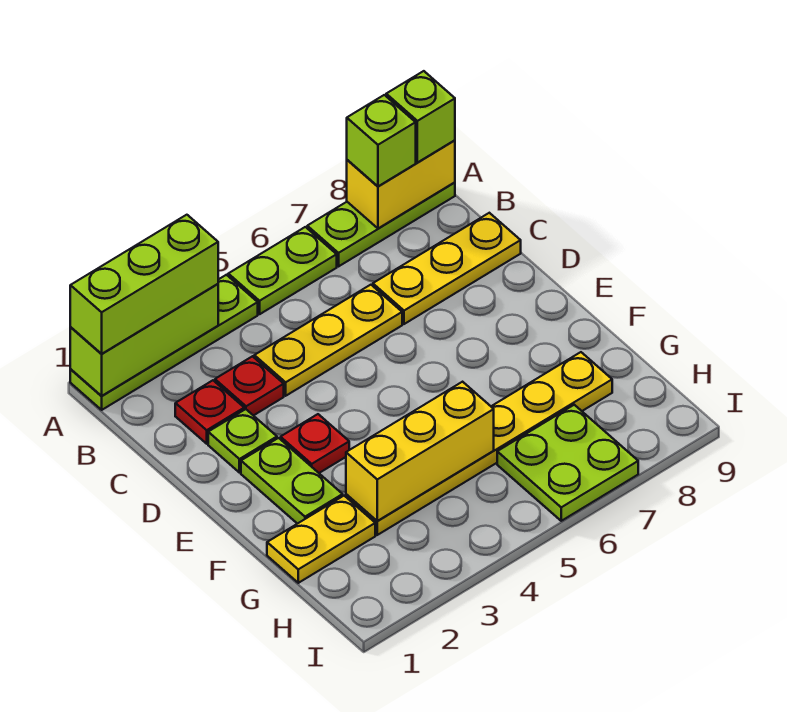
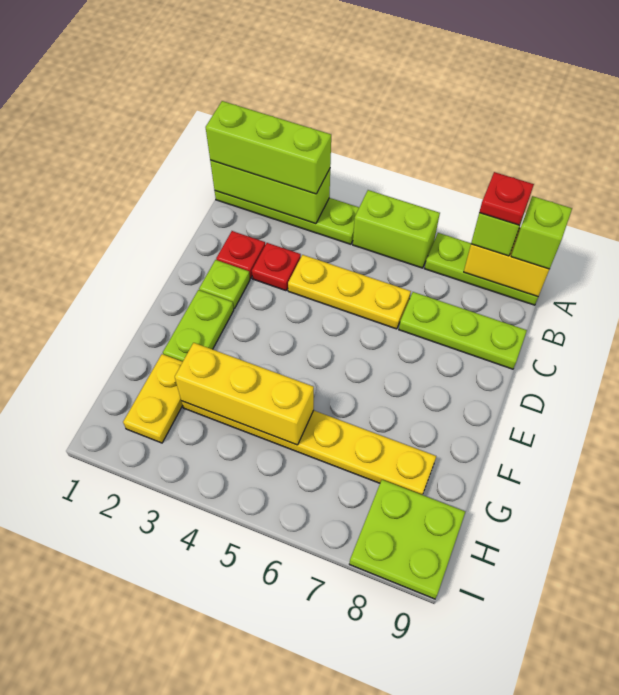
lime plate A5:A6 level 1 -> lime brick A5:A6 level 1
yellow plate C7:C9 level 1 -> lime plate C7:C9 level 1
red plate E3 level 1 -> red plate A8 level 4
yellow plate G1:G2 level 1 -> yellow plate G2:H2 level 1
lime plate H6:I7 level 1 -> lime plate H8:I9 level 1

